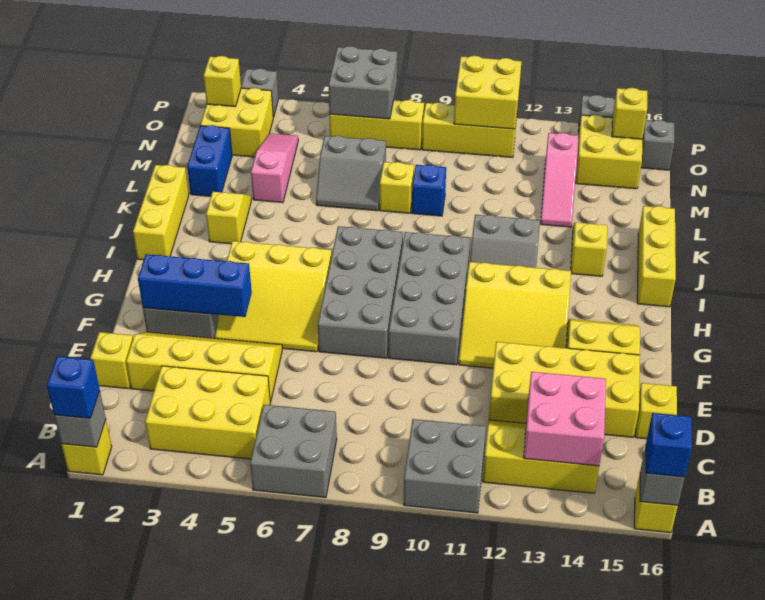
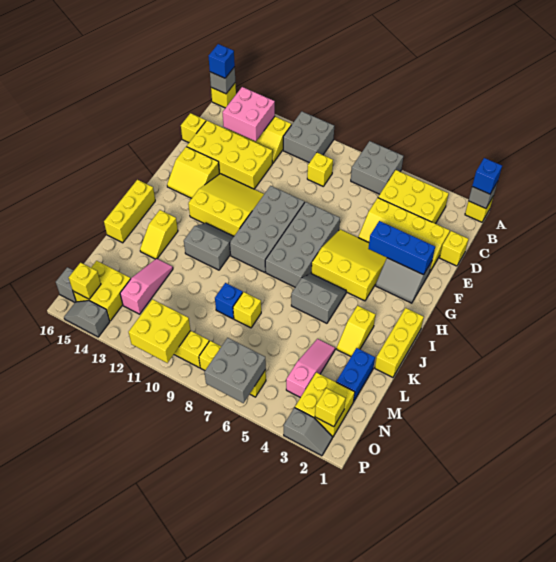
none -> yellow brick C9 level 1
pink slope L4:N4 level 1 top L -> pink slope L4:N4 level 1 top N
grey slope L6:M7 level 1 top M -> grey slope I5:J6 level 1 top J

